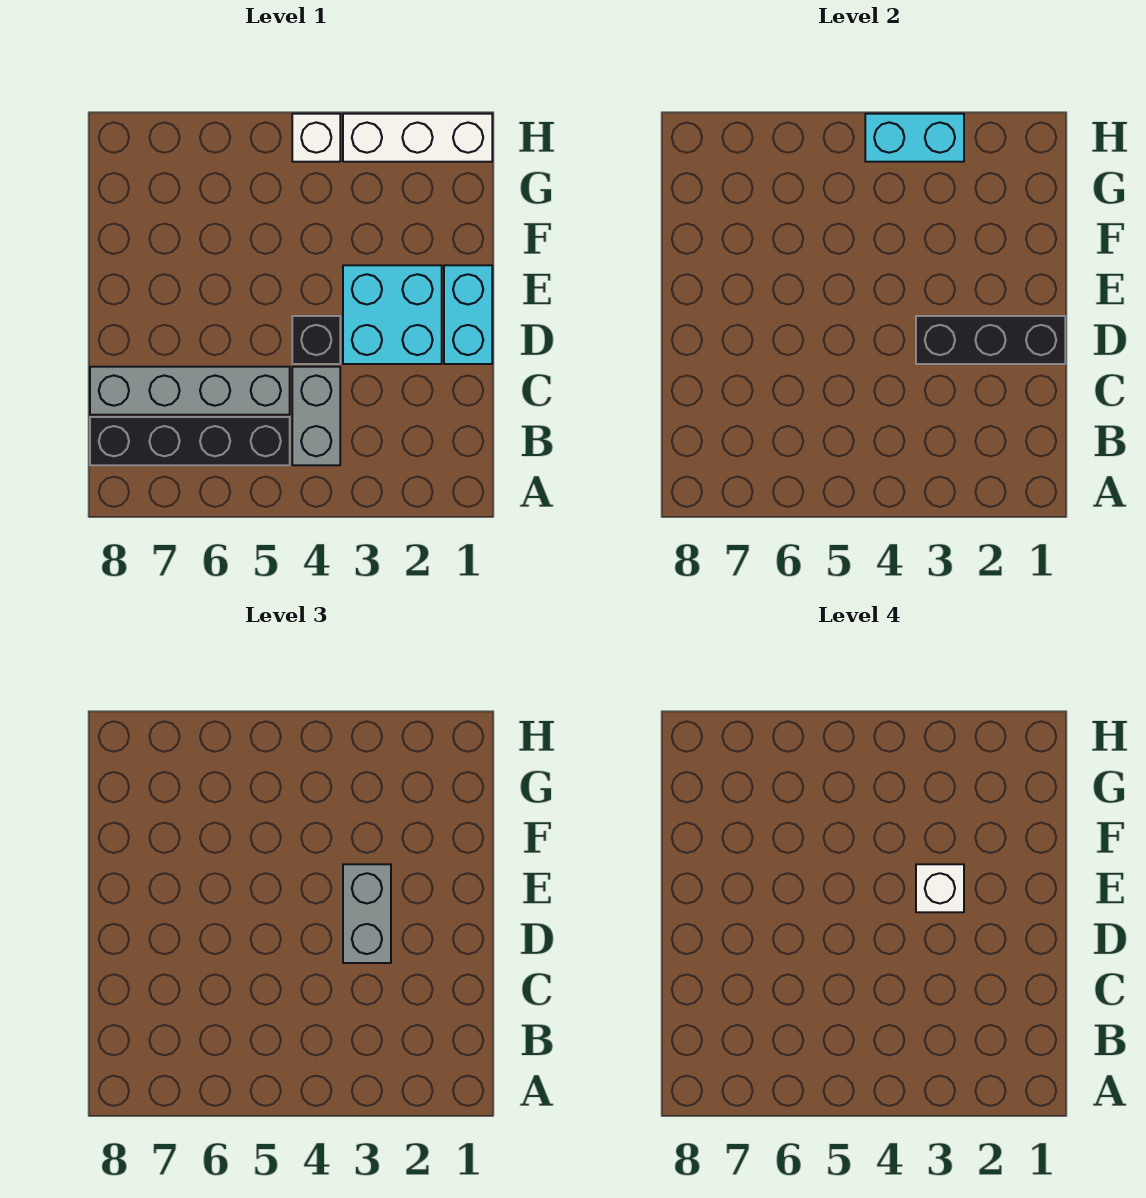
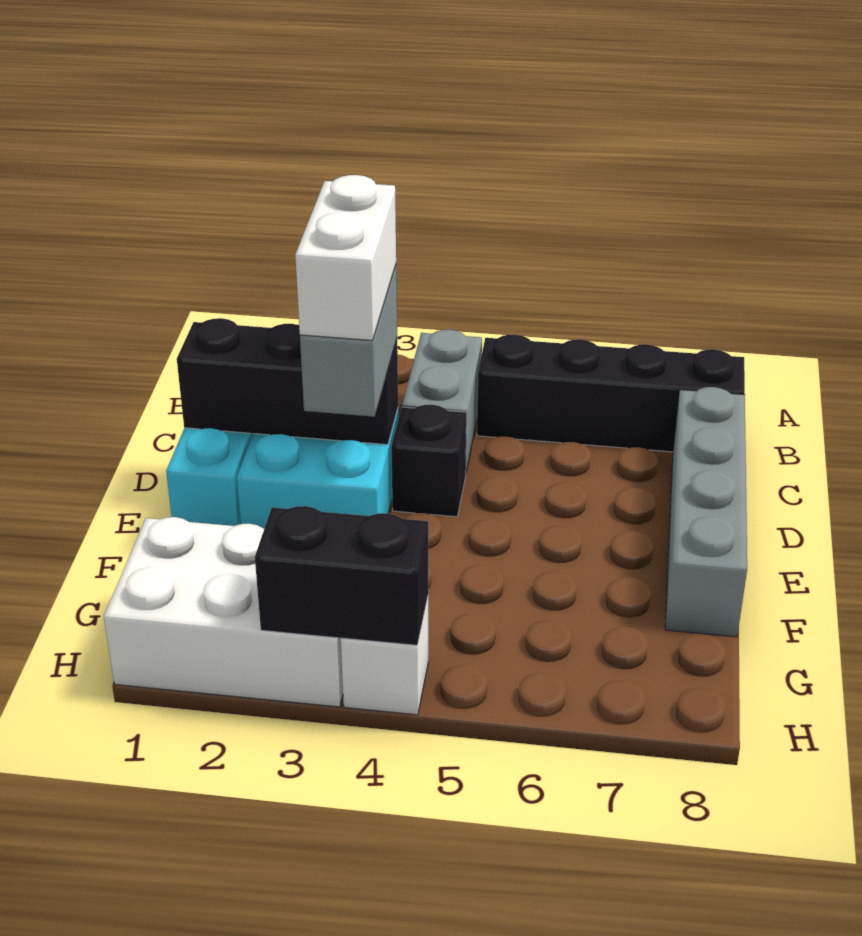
grey brick C5:C8 level 1 -> grey brick C8:F8 level 1
white brick E3 level 4 -> white brick D3:E3 level 4
white brick H1:H3 level 1 -> white brick G1:H3 level 1
cyan brick H3:H4 level 2 -> black brick H3:H4 level 2

